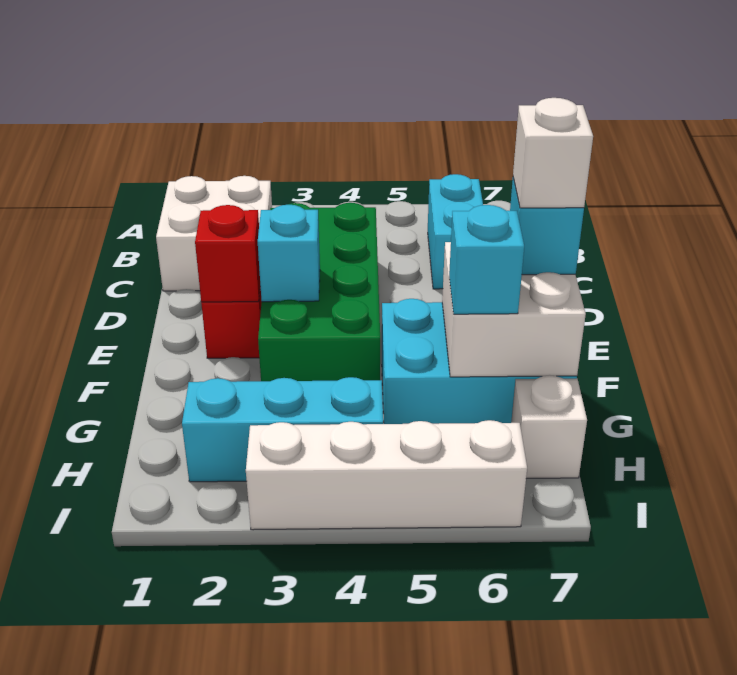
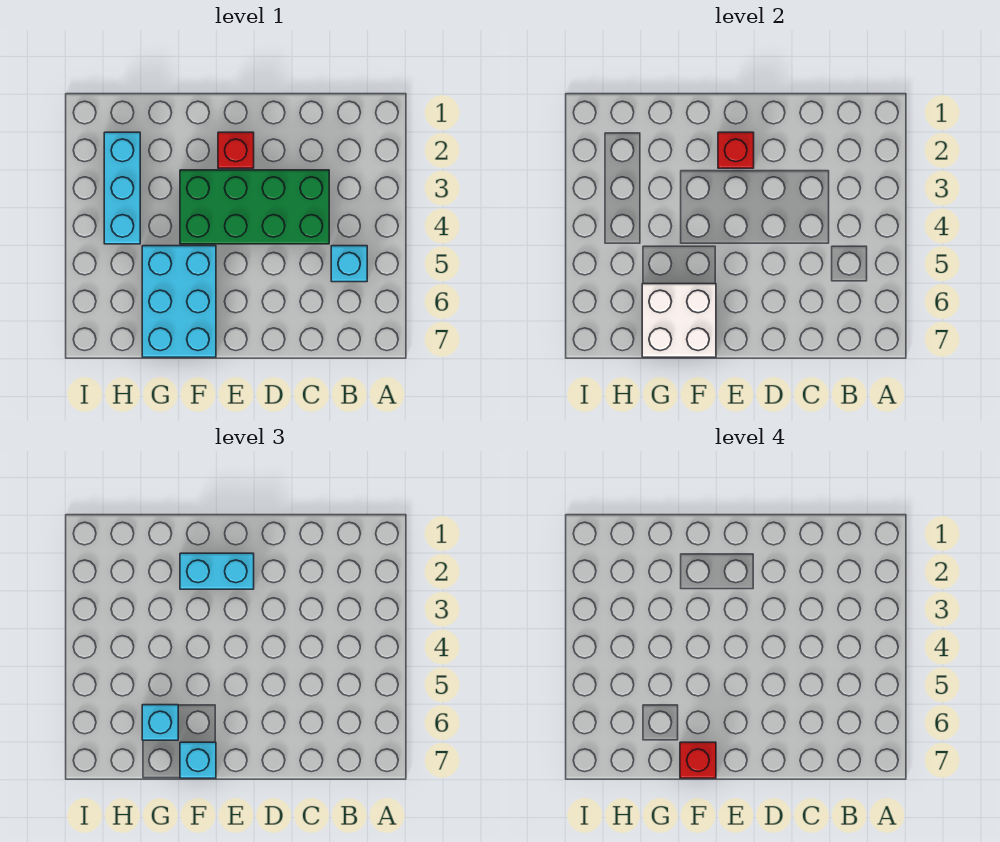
white brick B1:C2 level 1 -> none
cyan brick B6:C6 level 1 -> cyan brick E2:F2 level 3
cyan brick E3 level 2 -> cyan brick B5 level 1
white brick F7 level 4 -> red brick F7 level 4
white brick H7 level 1 -> none
white brick I3:I6 level 1 -> none

